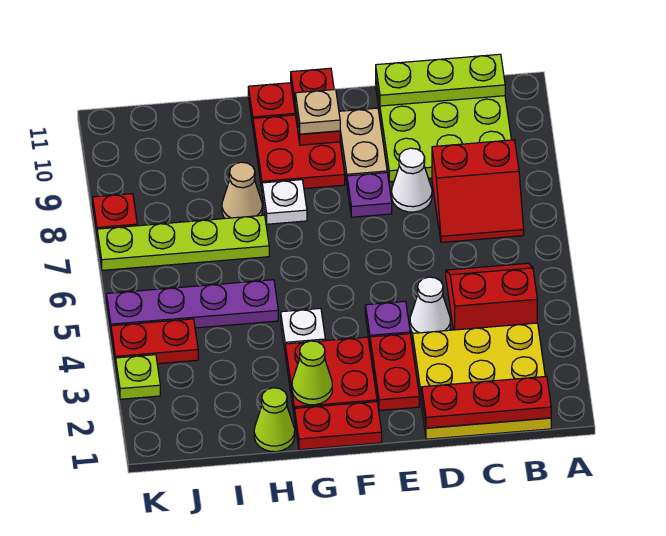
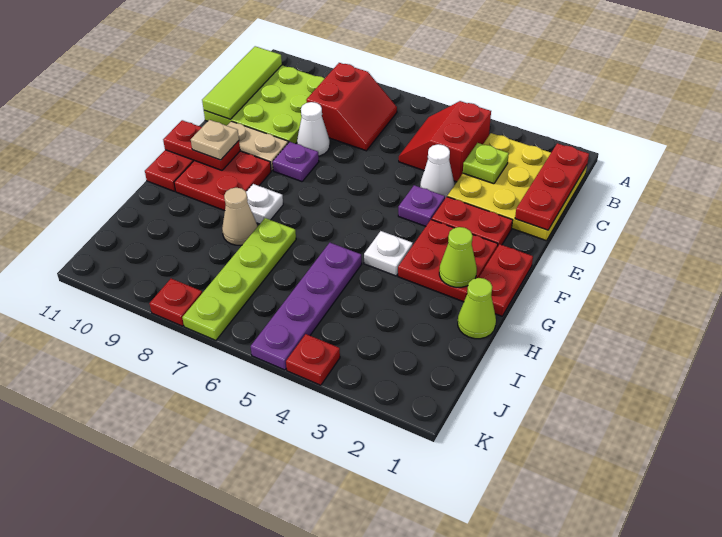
lime plate B11:D11 level 2 -> lime tile B11:D11 level 2
red plate J4:K4 level 1 -> red plate K4 level 1
lime plate K3 level 1 -> lime plate C3 level 2

